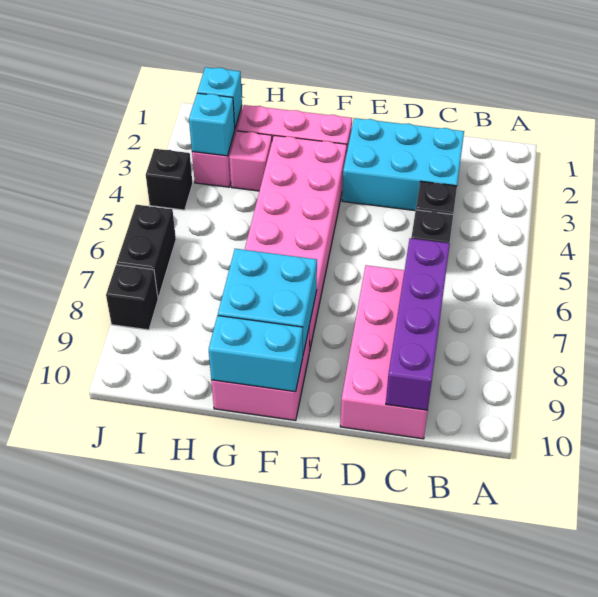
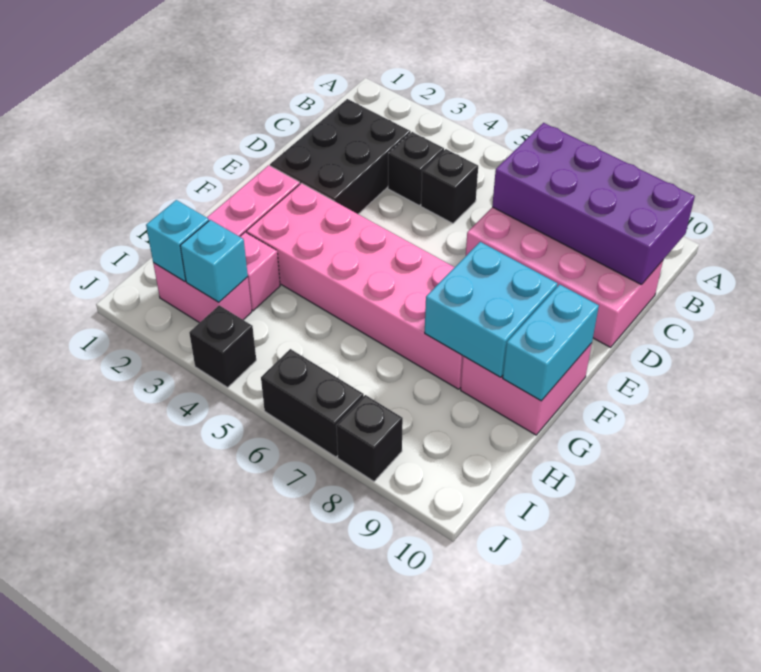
cyan brick C2:E3 level 1 -> black brick C2:E3 level 1
purple brick C7:C10 level 2 -> purple brick B7:C10 level 2

